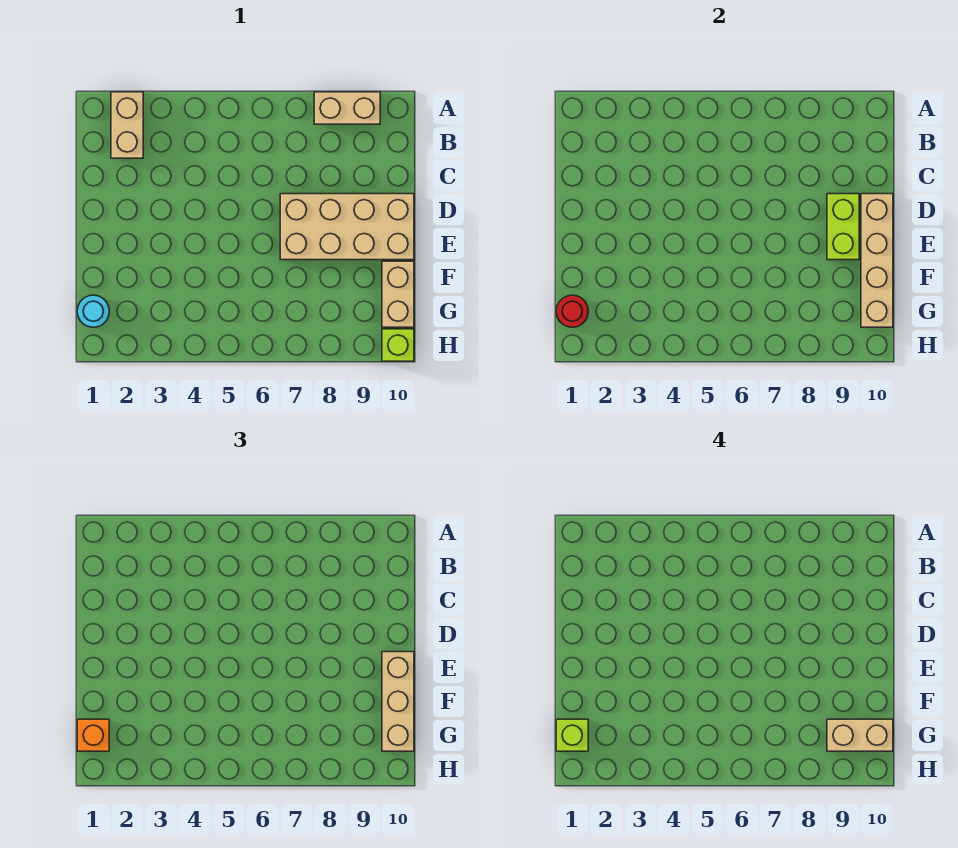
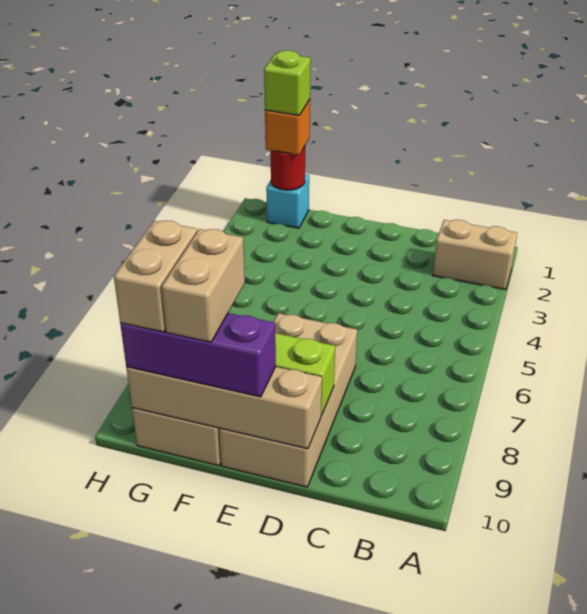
tan brick A8:A9 level 1 -> tan brick F9:F10 level 4
tan brick E10:G10 level 3 -> purple brick E10:G10 level 3
cyan round brick G1 level 1 -> cyan brick G1 level 1
lime brick H10 level 1 -> none

